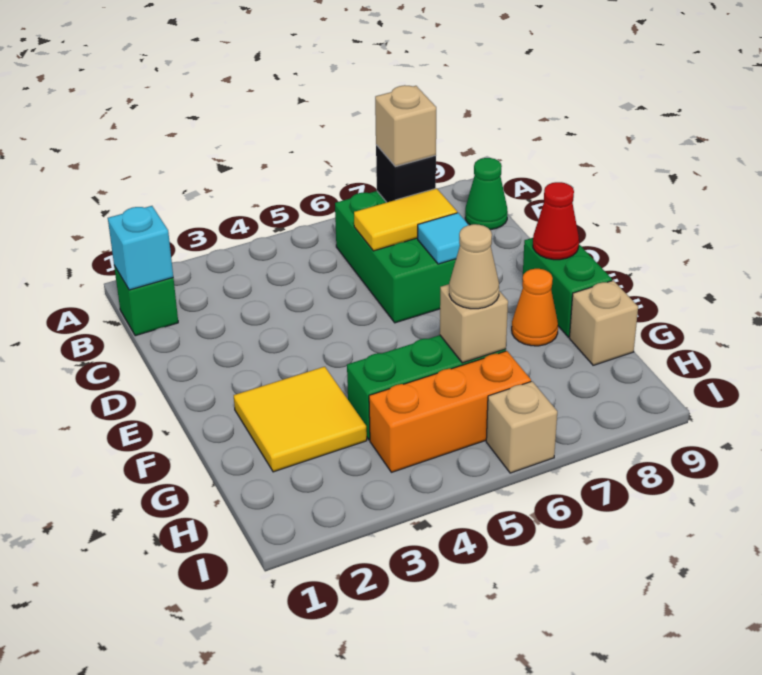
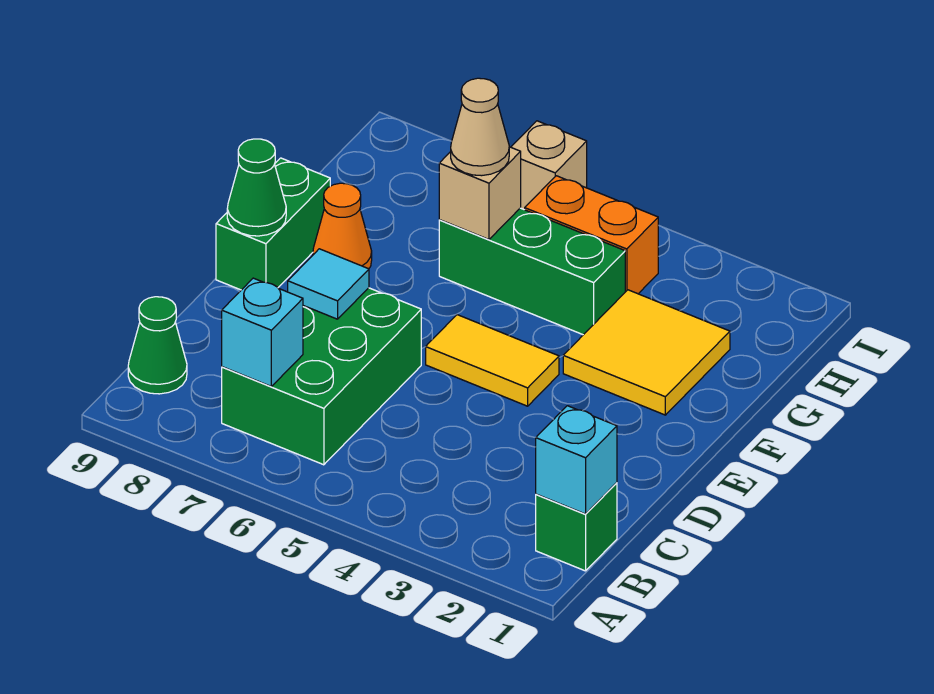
black brick B7 level 2 -> cyan brick B7 level 2
tan brick B7 level 3 -> none
yellow tile C6:C7 level 2 -> yellow tile E4:E5 level 1
red cone E9 level 2 -> green cone E9 level 2
tan brick G9 level 1 -> none
orange brick H4:H6 level 1 -> orange brick H4:H5 level 1

